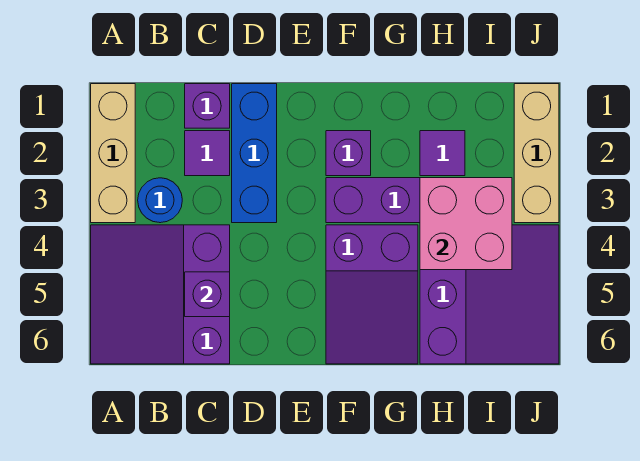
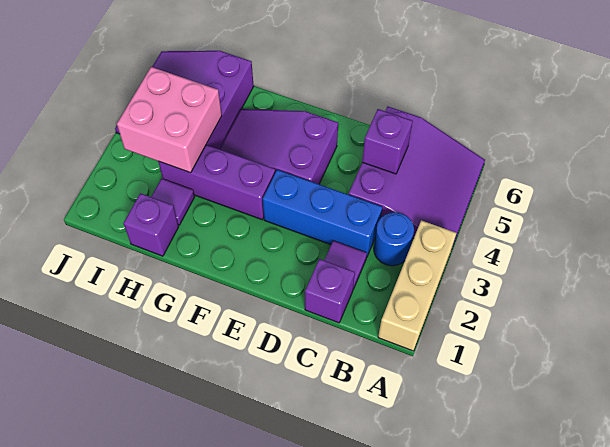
blue brick D1:D3 level 1 -> blue brick C3:E3 level 1
purple brick F2 level 1 -> purple brick H1 level 1
purple slope F4:G6 level 1 top 4 -> purple slope E4:G5 level 1 top E
tan brick J1:J3 level 1 -> none

